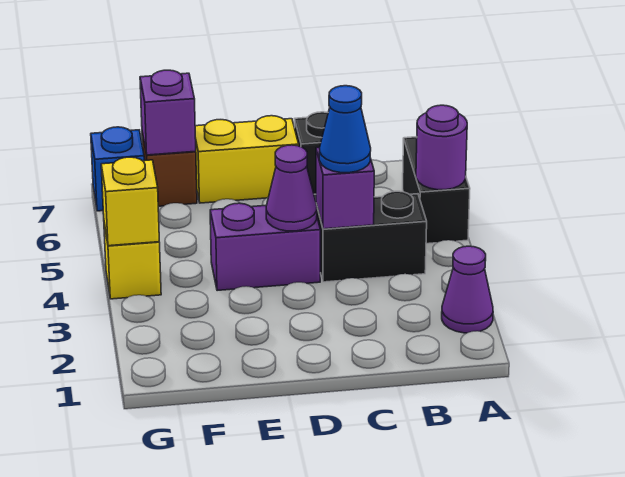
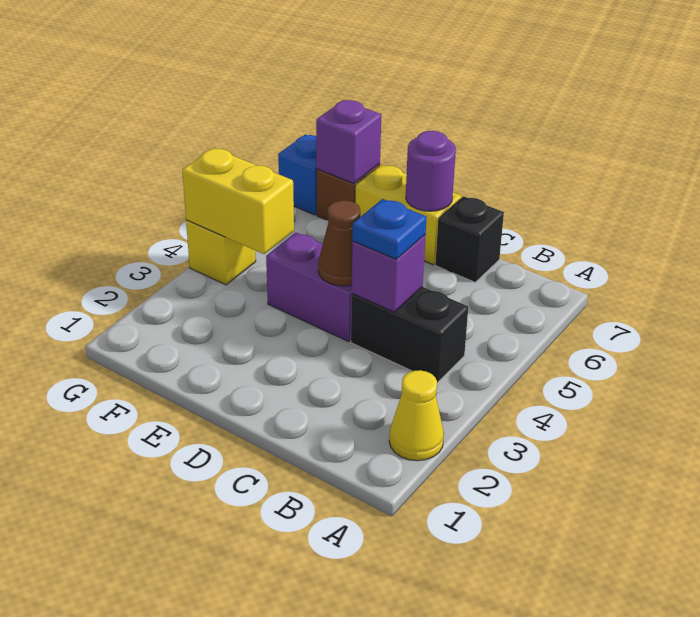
purple cone A2 level 1 -> yellow cone A2 level 1
black brick A5:A6 level 1 -> none
purple round brick A5 level 2 -> purple round brick D7 level 2
blue cone C4 level 3 -> blue plate C4 level 3
purple cone D4 level 2 -> brown cone D4 level 2
yellow brick G4 level 2 -> yellow brick F4:G4 level 2

